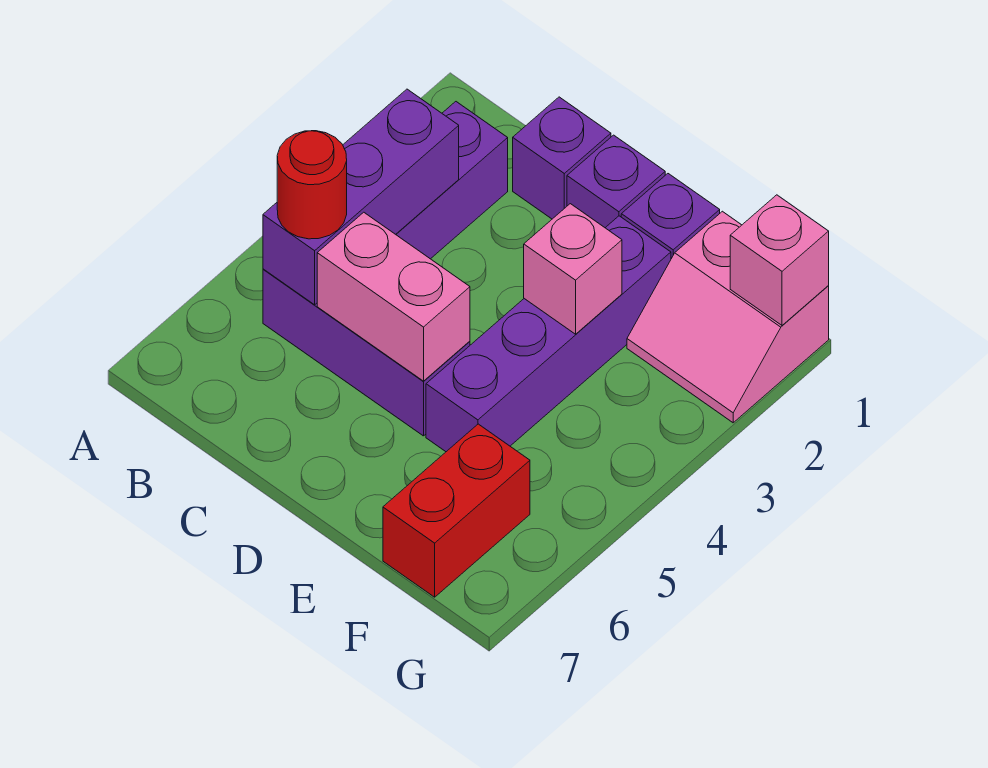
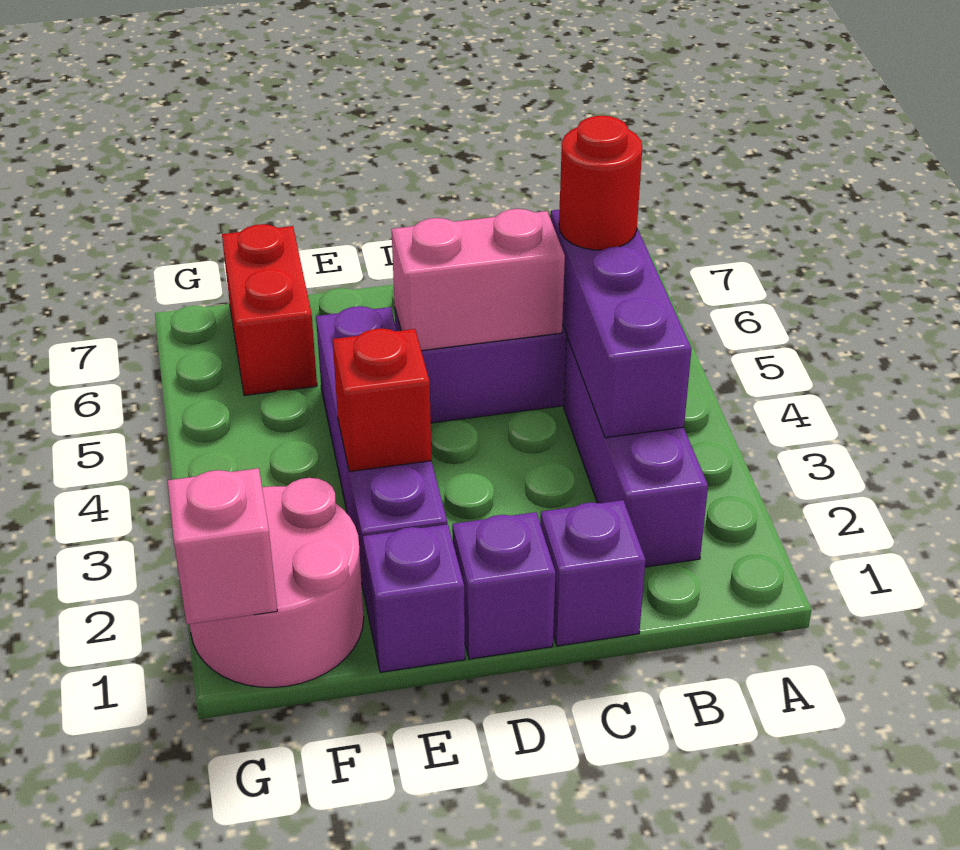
pink brick E3 level 2 -> red brick E3 level 2
pink slope F1:G2 level 1 top 1 -> pink round brick F1:G2 level 1

